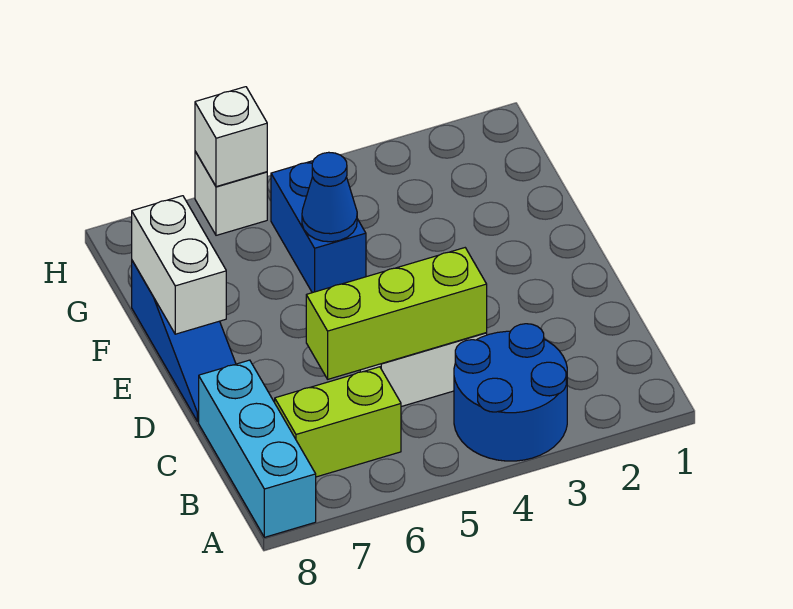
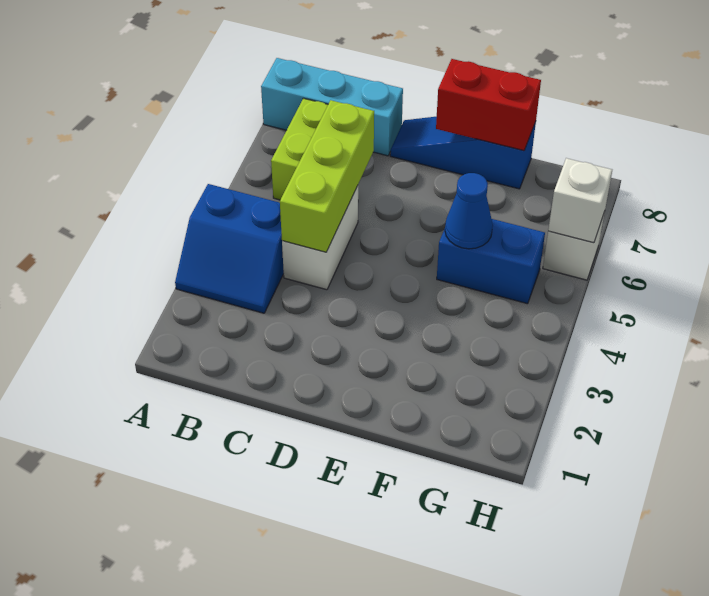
blue round brick A3:B4 level 1 -> blue slope A3:B4 level 1 top 4
white brick E8:F8 level 2 -> red brick E8:F8 level 2

